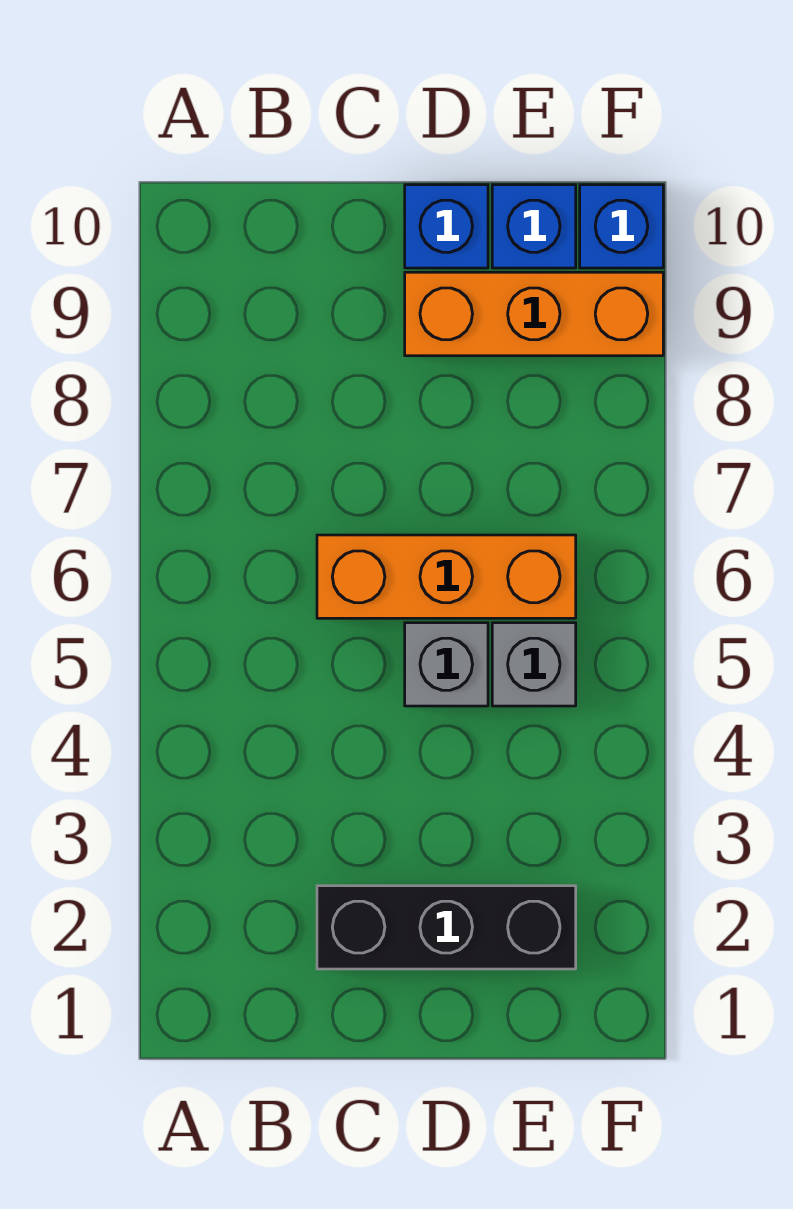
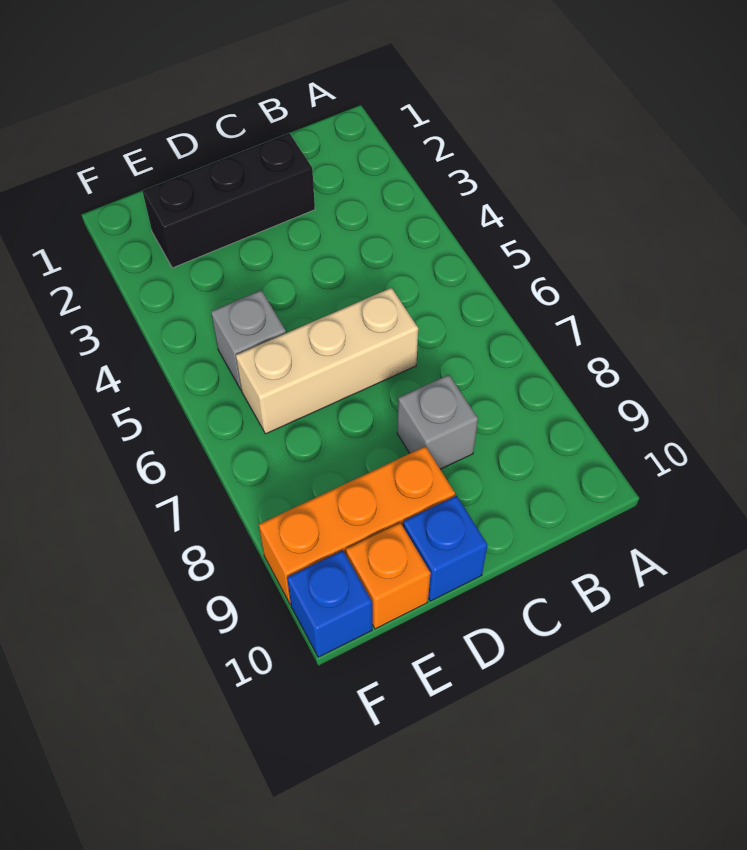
orange brick C6:E6 level 1 -> tan brick C6:E6 level 1
grey brick D5 level 1 -> grey brick C8 level 1
blue brick E10 level 1 -> orange brick E10 level 1

